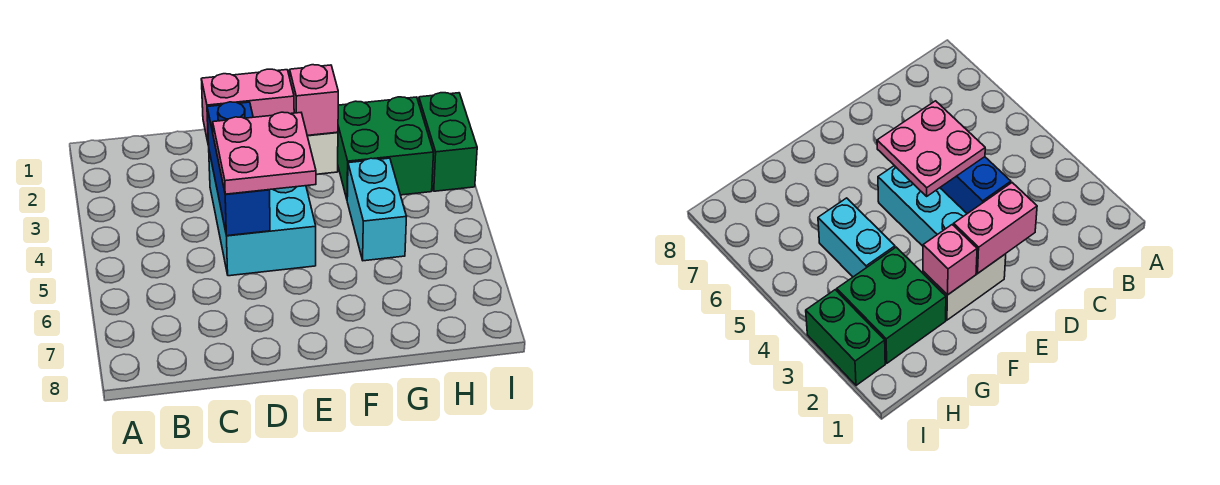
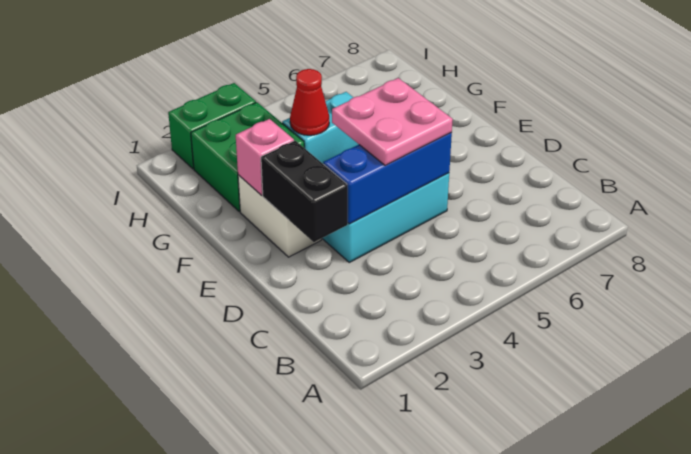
pink brick D2:E2 level 2 -> black brick D2:E2 level 2
none -> red cone G4 level 2

